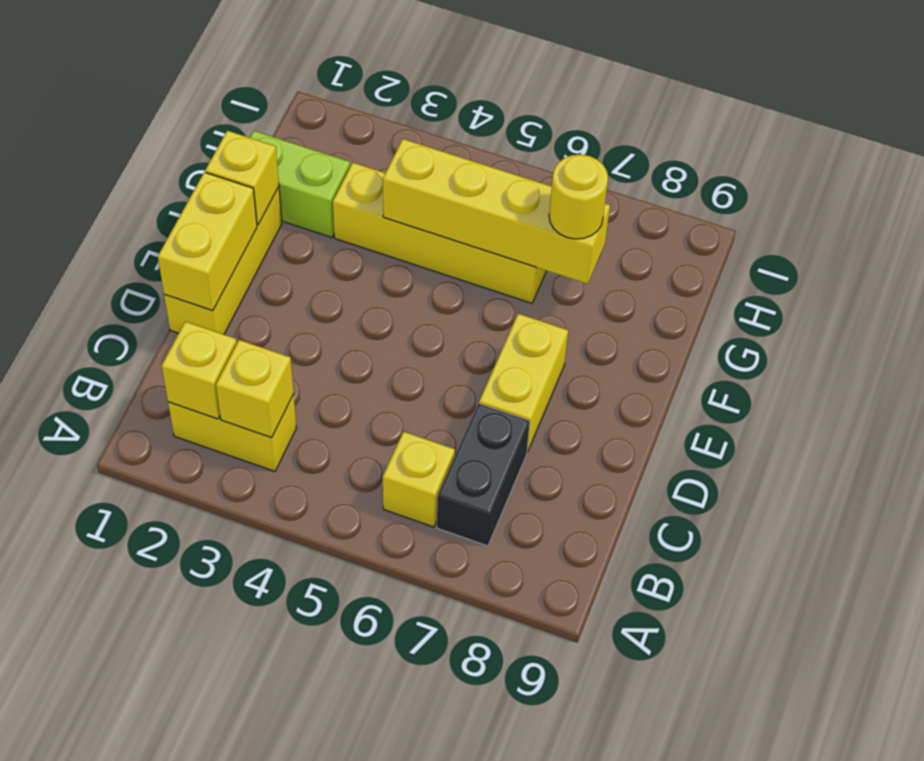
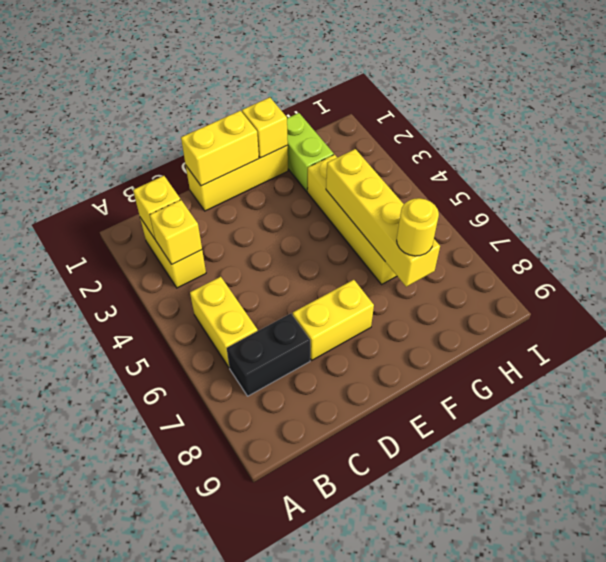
yellow brick B6 level 1 -> yellow brick B5:B6 level 1

